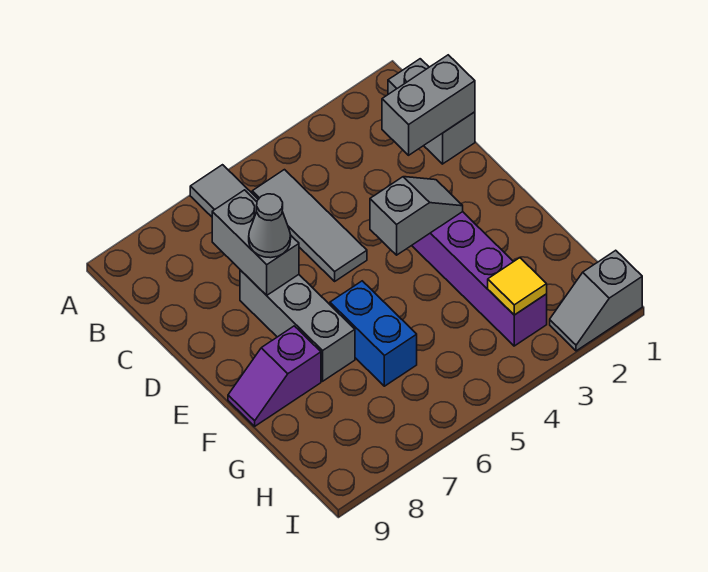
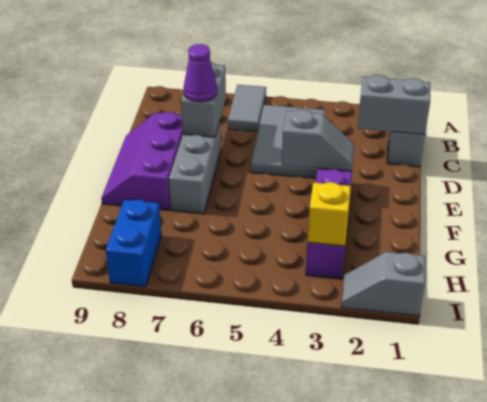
grey tile B5:D5 level 1 -> grey tile B4:D5 level 1
grey cone D7 level 3 -> purple cone D7 level 3
blue brick F6:G6 level 1 -> blue brick H8:I8 level 1
purple slope F8:F9 level 1 top 8 -> purple slope D8:F9 level 1 top 8
yellow tile H3 level 2 -> yellow brick H3 level 2

